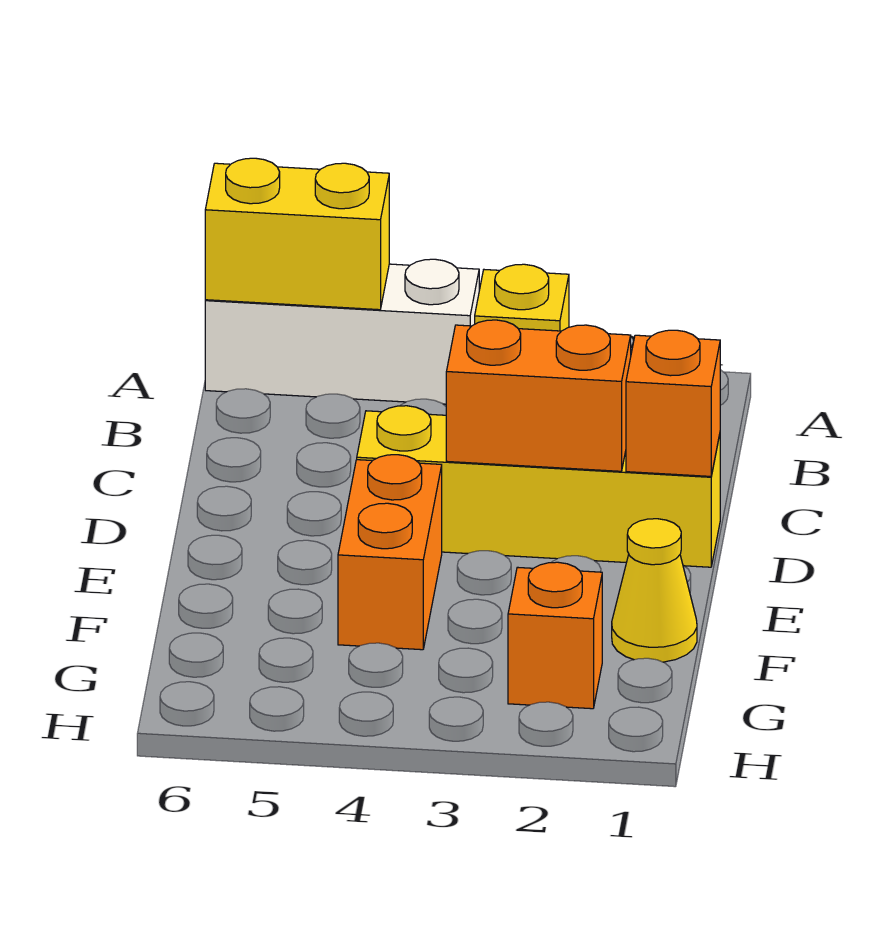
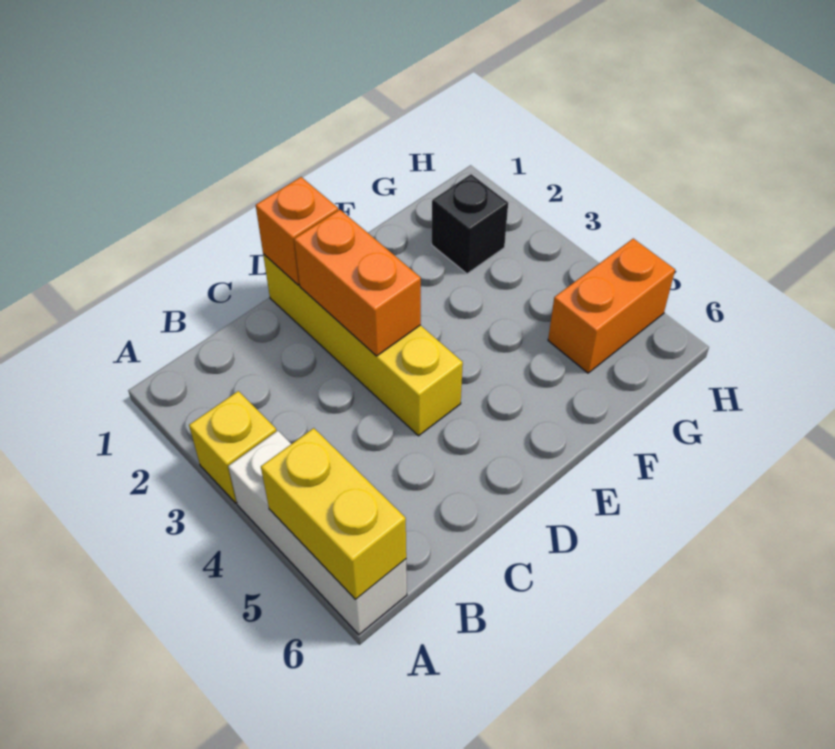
orange brick E4:F4 level 1 -> orange brick G5:H5 level 1
yellow cone F1 level 1 -> none
orange brick G2 level 1 -> black brick G2 level 1

